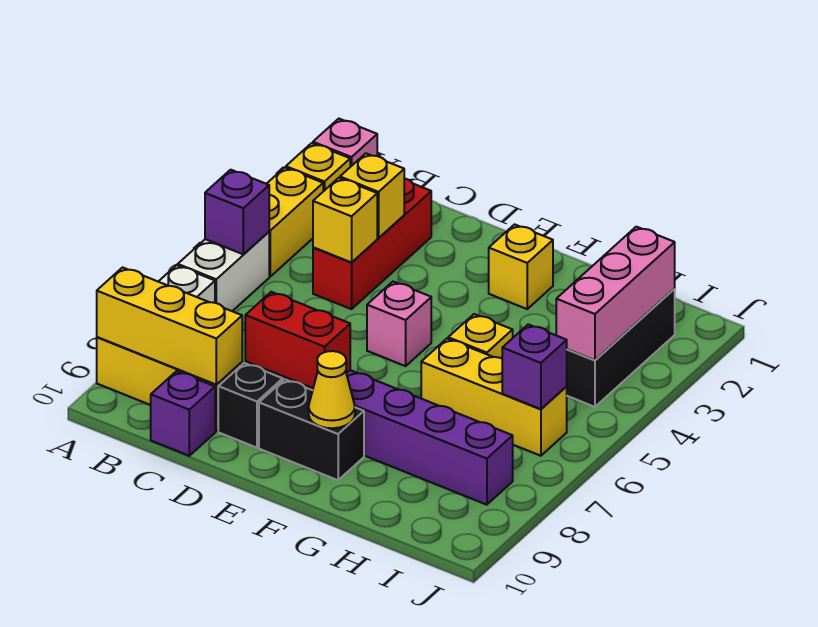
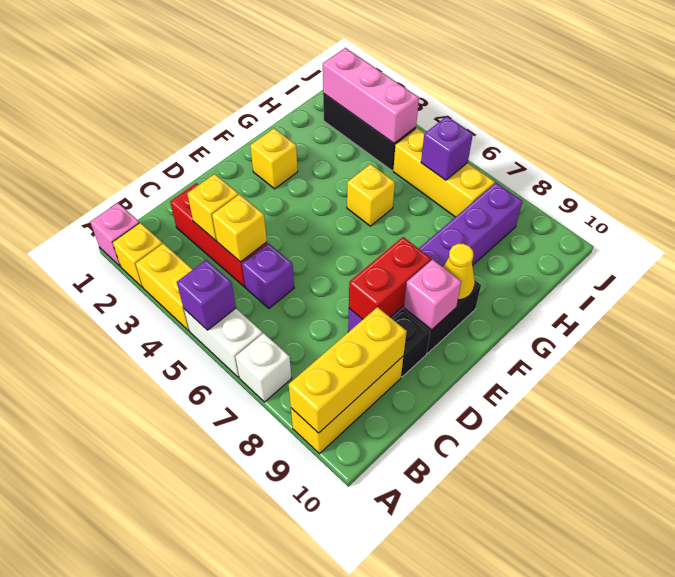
purple brick C10 level 1 -> purple brick C5 level 1
pink brick E5 level 1 -> pink brick E9 level 2
yellow brick G6:I6 level 1 -> yellow brick I5:I7 level 1

